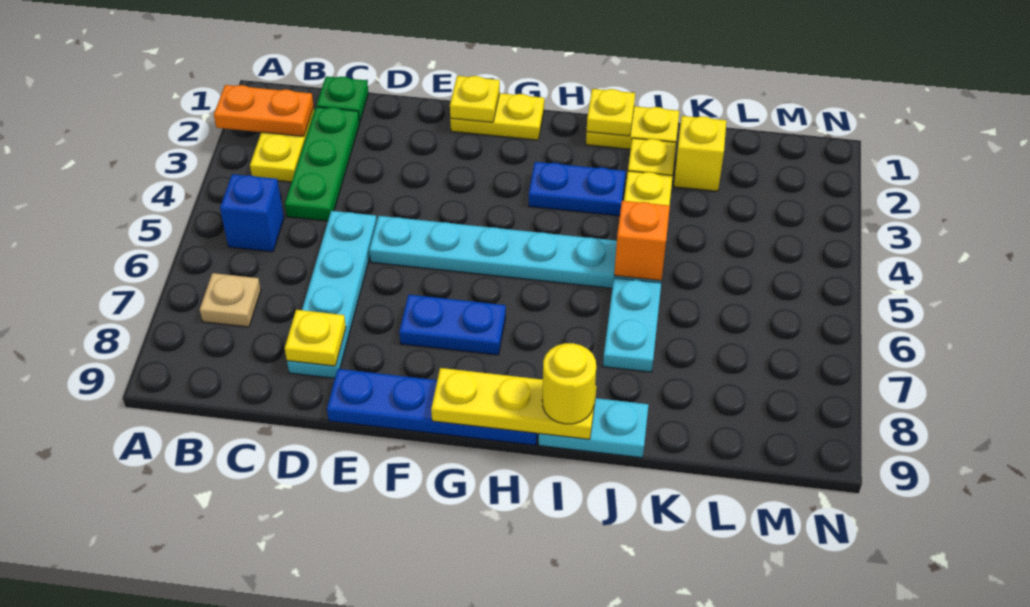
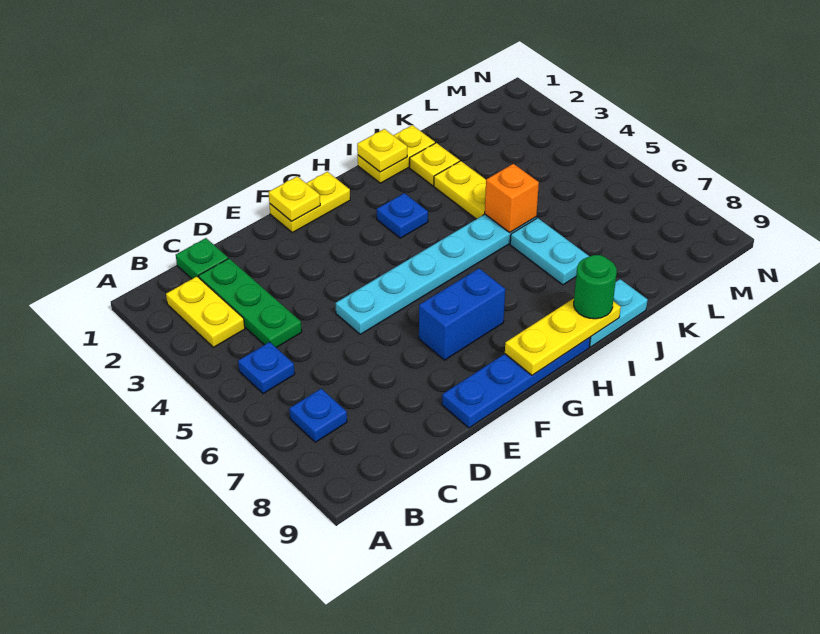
orange plate A2:B2 level 2 -> none
blue brick B5 level 1 -> blue plate B5 level 1
tan plate B7 level 1 -> blue plate B7 level 1
cyan plate D5:D8 level 1 -> none
yellow plate D8 level 2 -> none
blue plate F7:G7 level 1 -> blue brick F7:G7 level 1
blue plate H3:I3 level 1 -> blue plate H3 level 1
yellow round brick I9 level 3 -> green round brick I9 level 3
yellow brick K2 level 1 -> none

